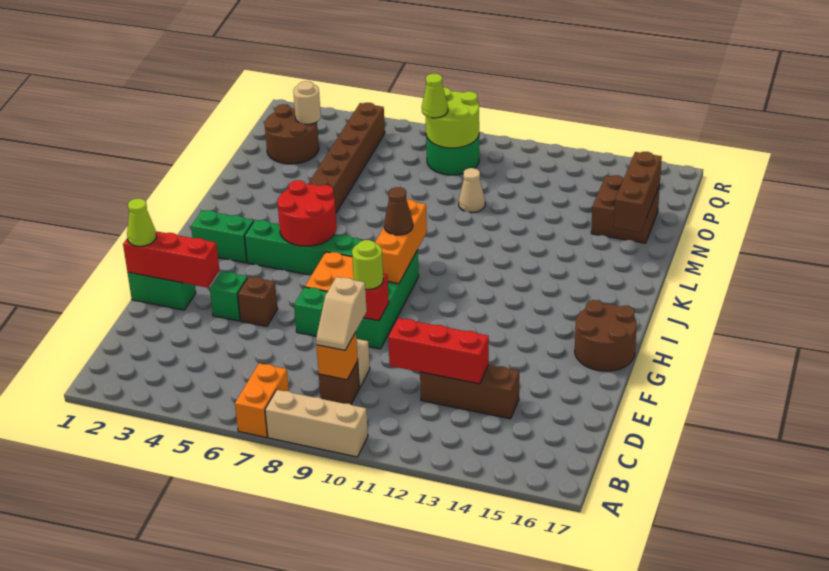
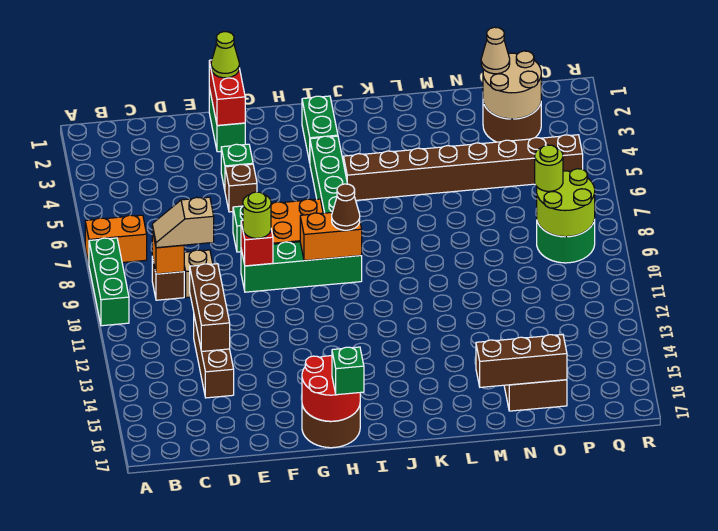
tan brick A8:A10 level 1 -> green brick A8:A10 level 1
red brick D11:D13 level 2 -> brown brick D11:D13 level 2
red brick F1:F3 level 2 -> red brick F1:F2 level 2
orange brick H9:J9 level 2 -> orange brick H9:I9 level 2
none -> green brick H17 level 3
red round brick I5:J6 level 2 -> red round brick G16:H17 level 2
tan cone N10 level 1 -> tan cone O2 level 3
tan round brick P3 level 2 -> tan round brick O2:P3 level 2
lime cone P8 level 3 -> lime round brick P8 level 3

